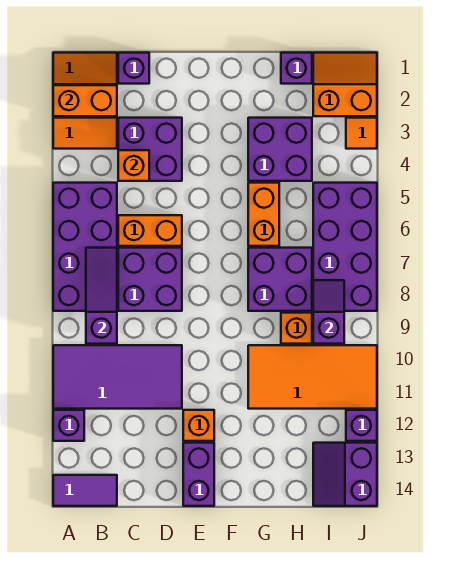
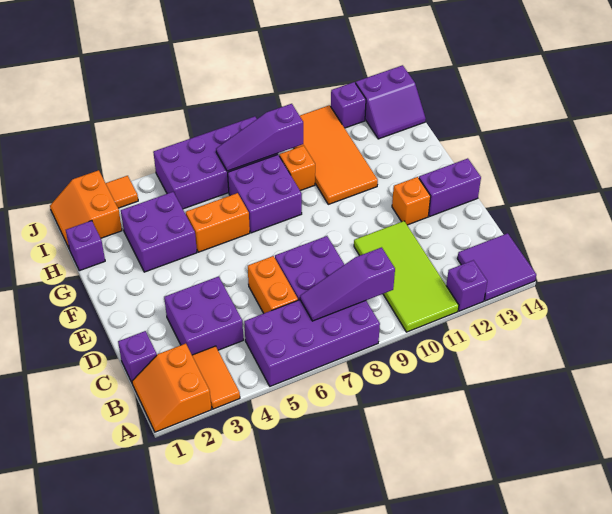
orange brick A2:B2 level 2 -> none
purple tile A10:D11 level 1 -> lime tile A10:D11 level 1
purple tile A14:B14 level 1 -> purple tile A13:B14 level 1
orange brick C4 level 2 -> none
purple slope I8:I9 level 2 top 9 -> purple slope I7:I9 level 2 top 9

